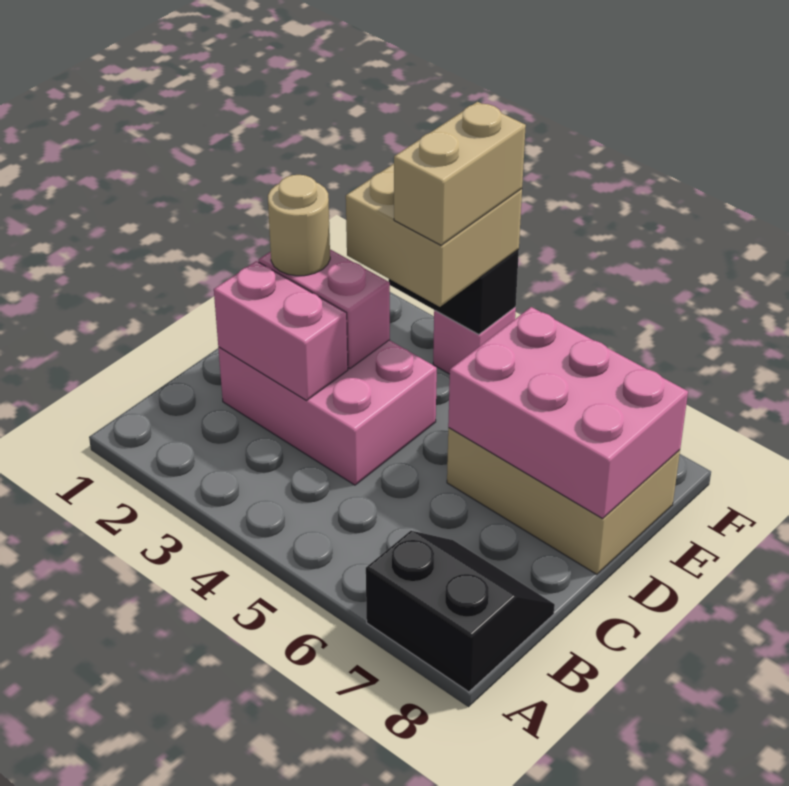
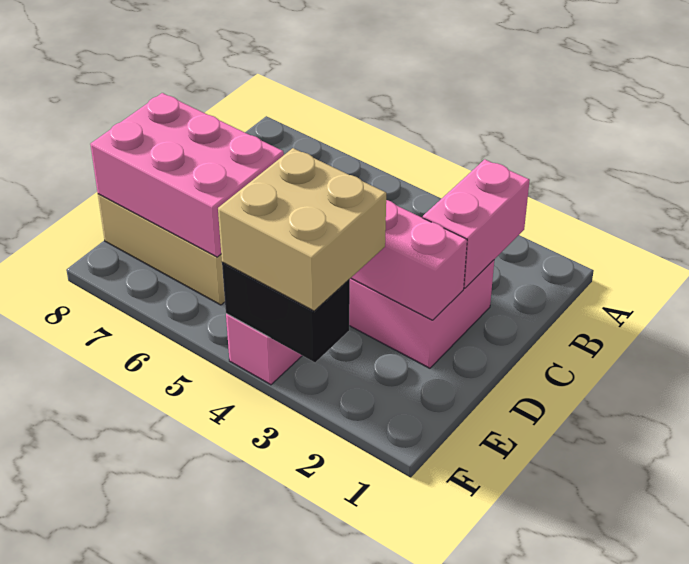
black slope A7:B8 level 1 top A -> none
pink brick C2:C3 level 2 -> pink brick B2:C2 level 2
tan round brick D2 level 3 -> none
tan brick E4:F4 level 4 -> none

